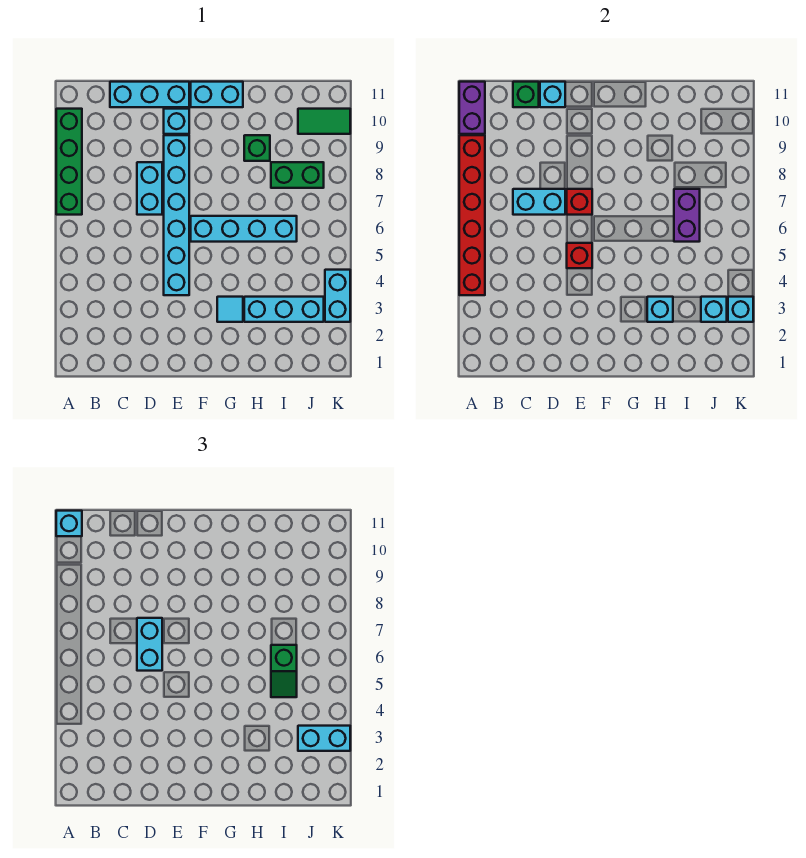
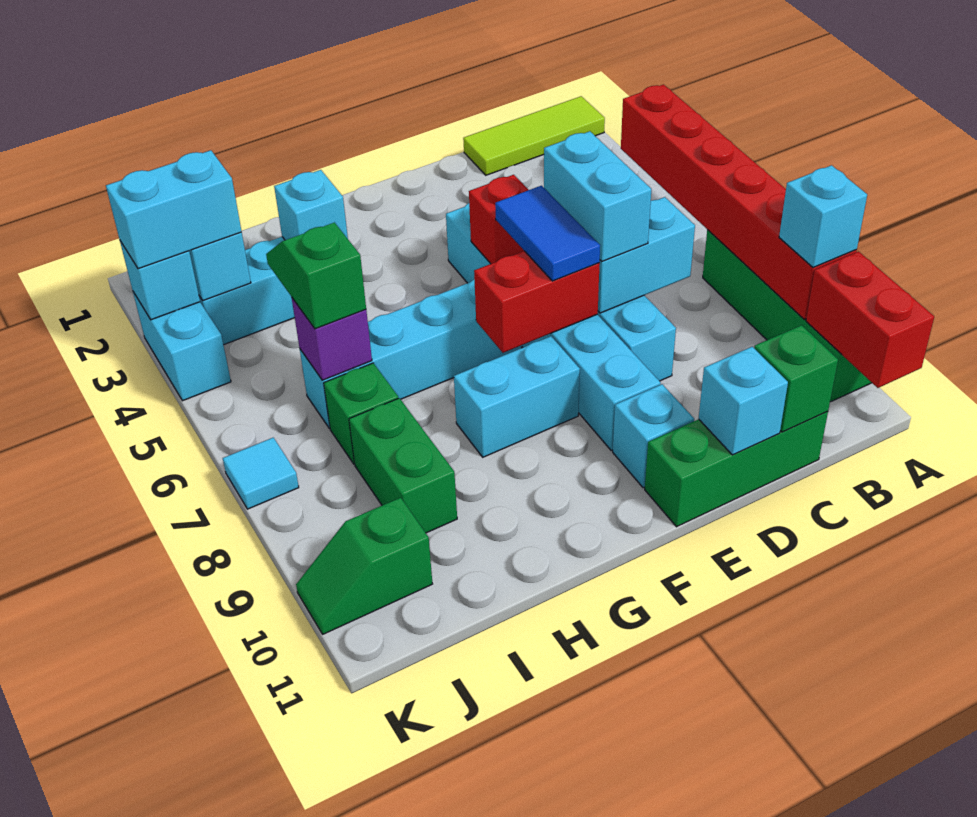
none -> lime tile A1:C1 level 1
purple brick A10:A11 level 2 -> red brick A10:A11 level 2
cyan brick A11 level 3 -> cyan brick A9 level 3
cyan brick C11:E11 level 1 -> green brick C11:E11 level 1
none -> blue tile E6:E7 level 3
red brick E7 level 2 -> red brick E7:F7 level 2
cyan brick F11:G11 level 1 -> cyan brick F8:G8 level 1
cyan tile G3 level 1 -> cyan tile K7 level 1
green brick H9 level 1 -> green brick I7 level 1
purple brick I6:I7 level 2 -> purple brick I6 level 2
green brick I8:J8 level 1 -> green brick I8:I9 level 1
green tile J10:K10 level 1 -> green slope J10:K10 level 1 top J

